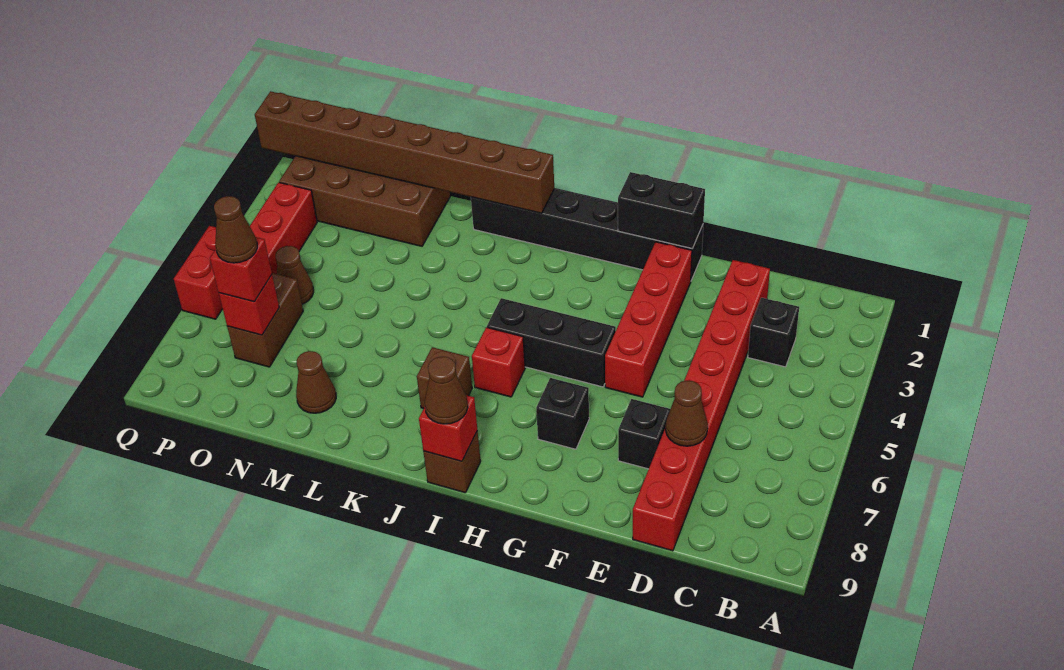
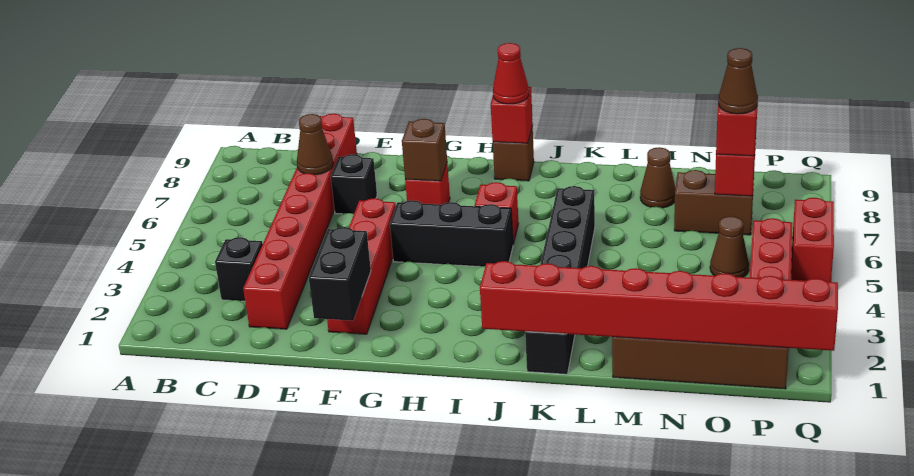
black brick F1:K1 level 1 -> black brick K1:K6 level 1
black brick F1:G1 level 2 -> black brick F1:F2 level 2
black brick G7 level 1 -> red brick G7 level 1
brown cone I9 level 3 -> red cone I9 level 3
brown brick J1:Q1 level 2 -> red brick J1:Q1 level 2
brown brick J7 level 1 -> brown brick G7 level 2
brown brick O6:O7 level 1 -> brown brick N7:O7 level 1

